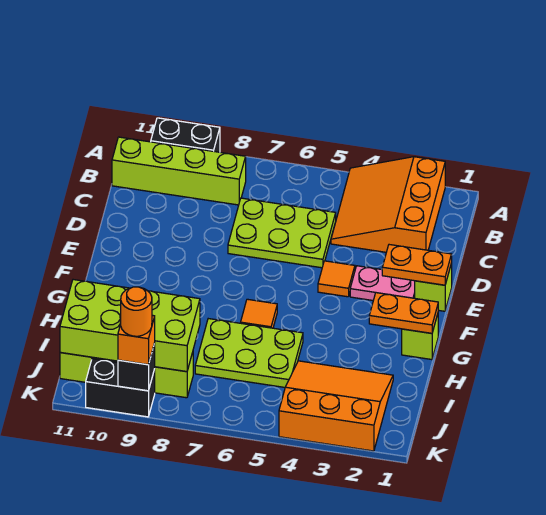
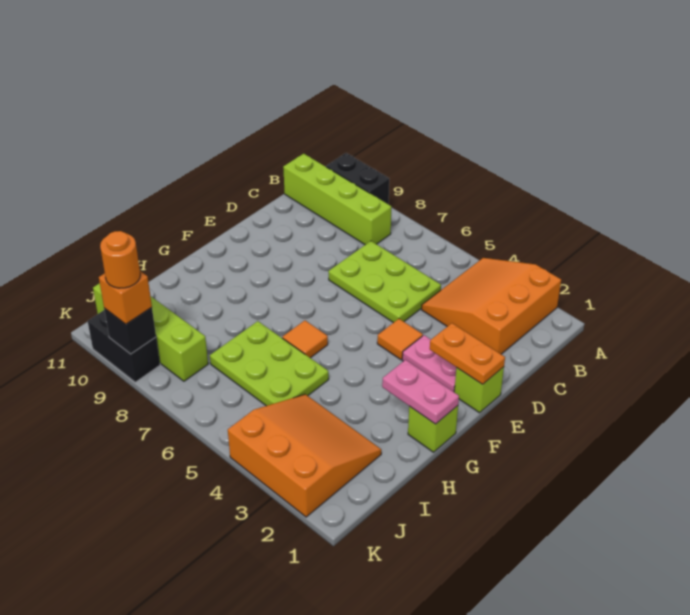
orange plate G1:G2 level 2 -> pink plate G1:G2 level 2
lime brick I8:J11 level 2 -> none

